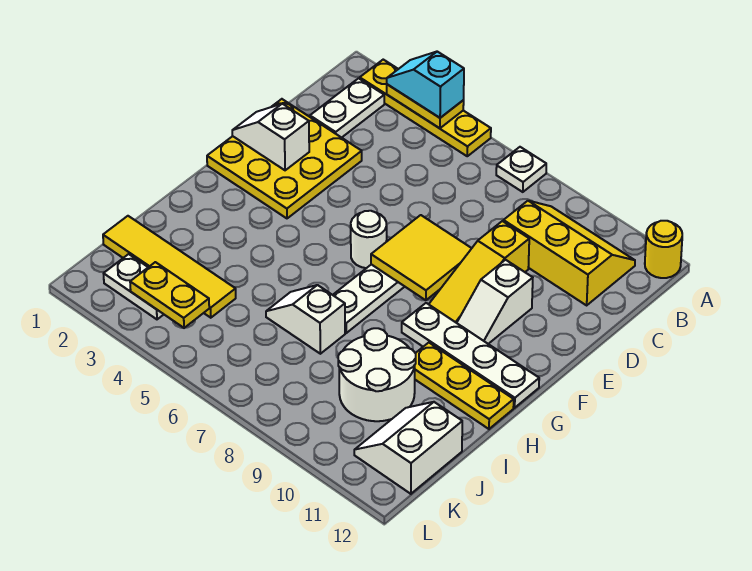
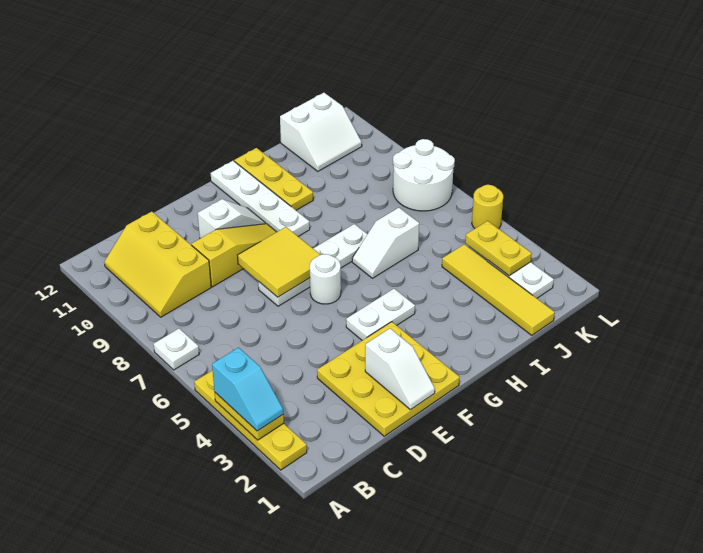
yellow round brick A12 level 1 -> yellow round brick L5 level 1
white plate B2:C2 level 1 -> white plate F4:G4 level 1
white slope I6:I7 level 1 top 7 -> white slope H6:I6 level 1 top I
white round brick I9:J10 level 1 -> white round brick K7:L8 level 1

